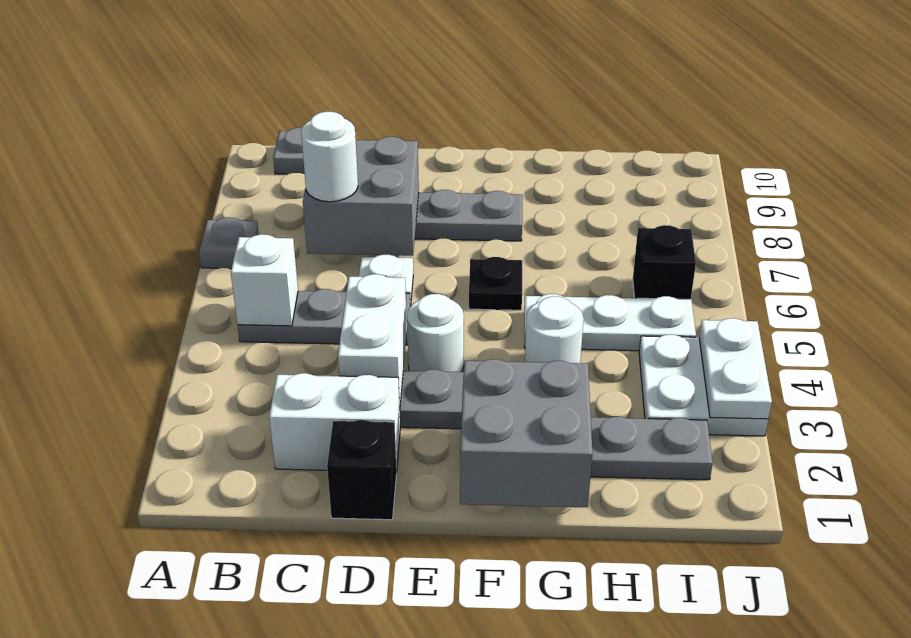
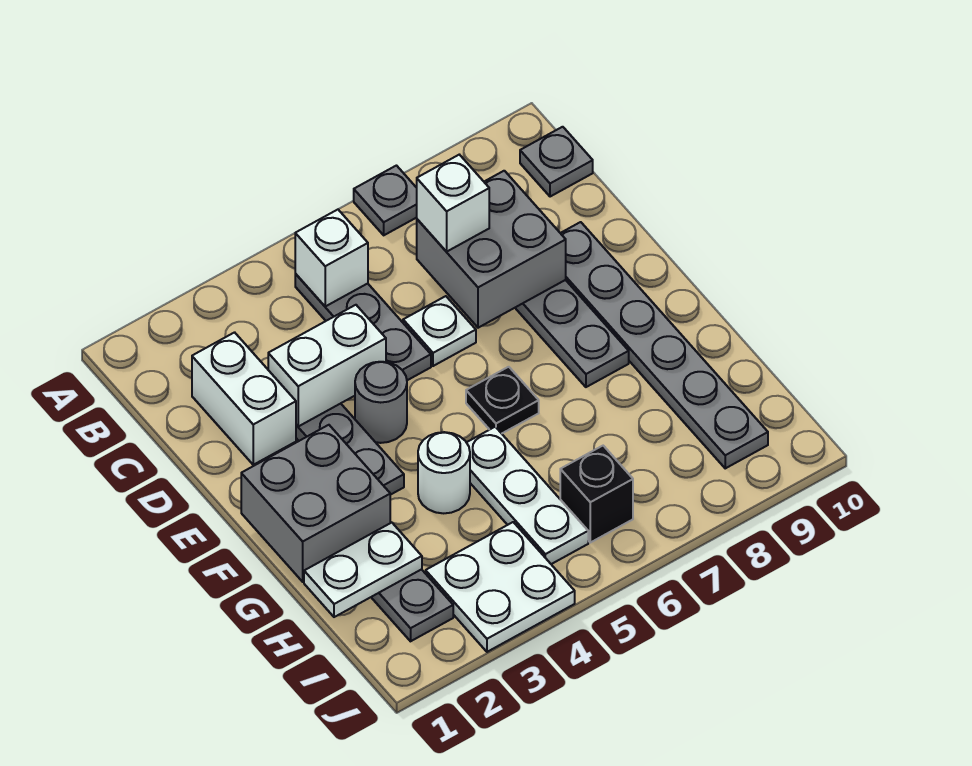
white round brick C7 level 3 -> white brick C7 level 3
black brick D1 level 1 -> none
none -> grey plate D9:I9 level 1
white round brick E4 level 1 -> grey round brick E4 level 1
white plate J3:J4 level 2 -> white plate H1:H2 level 2

